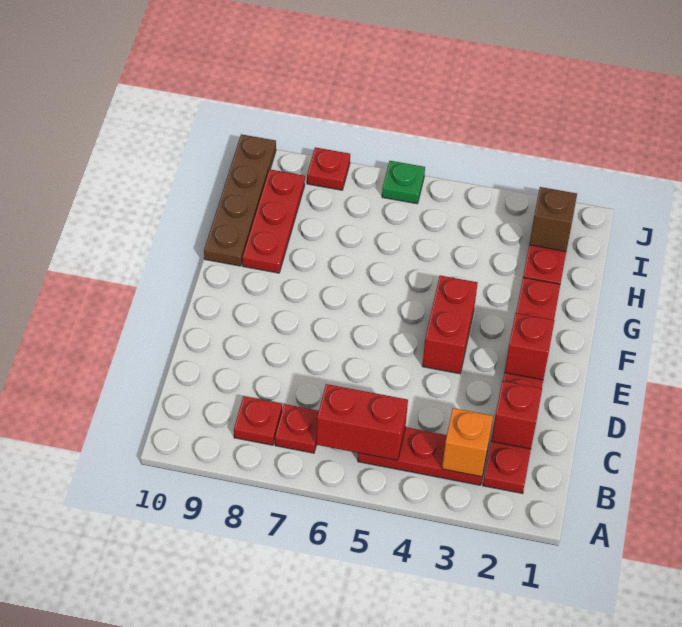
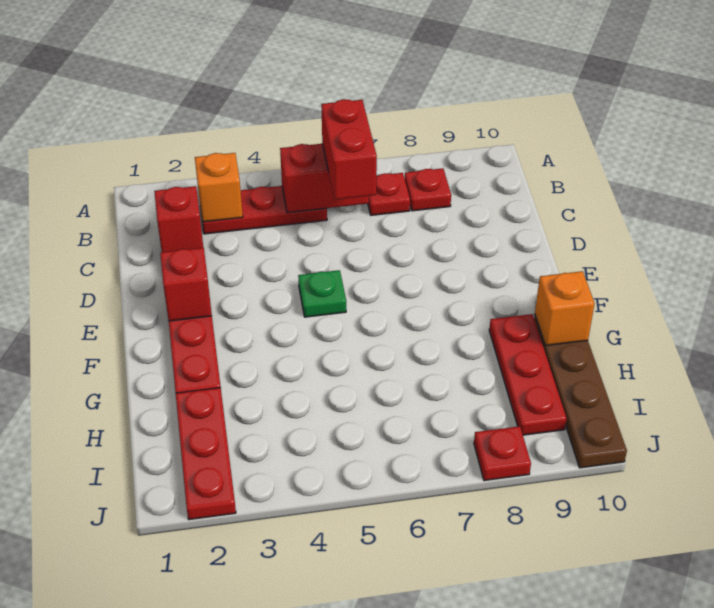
red brick E4:F4 level 1 -> red brick B6:C6 level 3
none -> orange brick G10 level 2
brown brick I2 level 2 -> none
green plate J6 level 1 -> green plate E5 level 1

